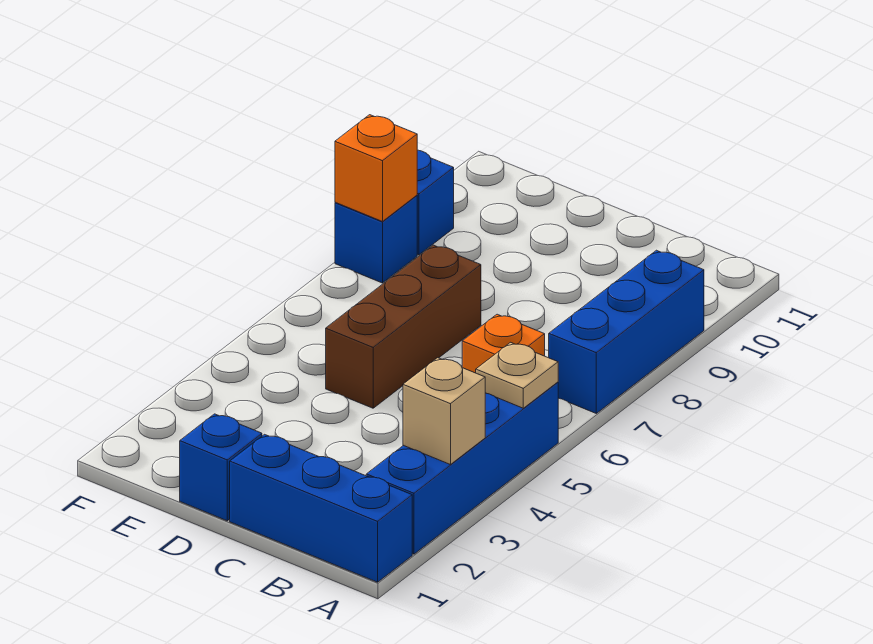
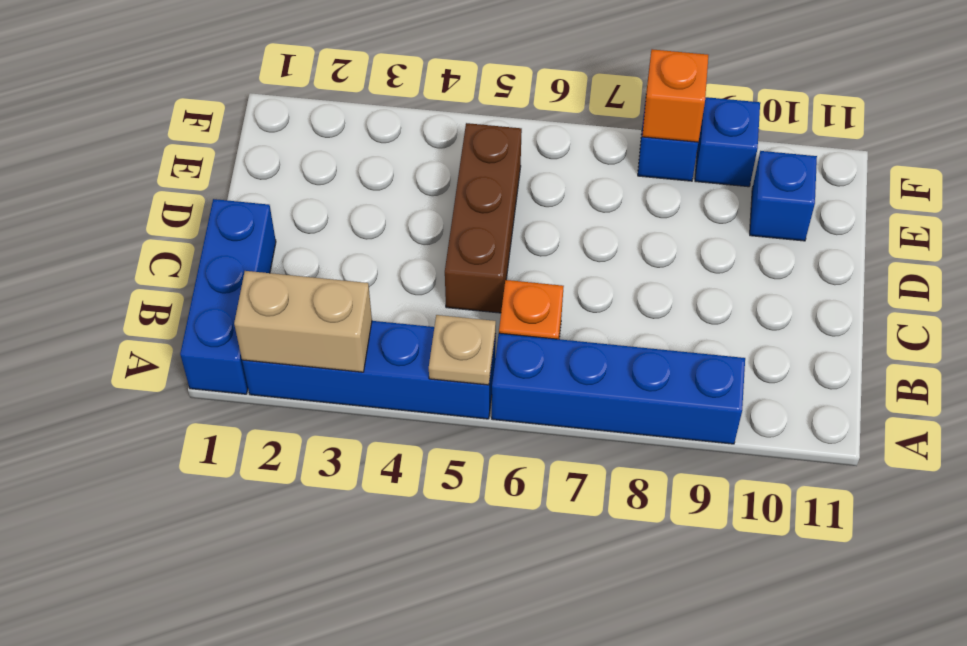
tan brick A3 level 2 -> tan brick A2:A3 level 2
blue brick A7:A9 level 1 -> blue brick A6:A9 level 1
blue brick D1 level 1 -> blue brick E10 level 1
brown brick D5:D7 level 1 -> brown brick C5:E5 level 1

